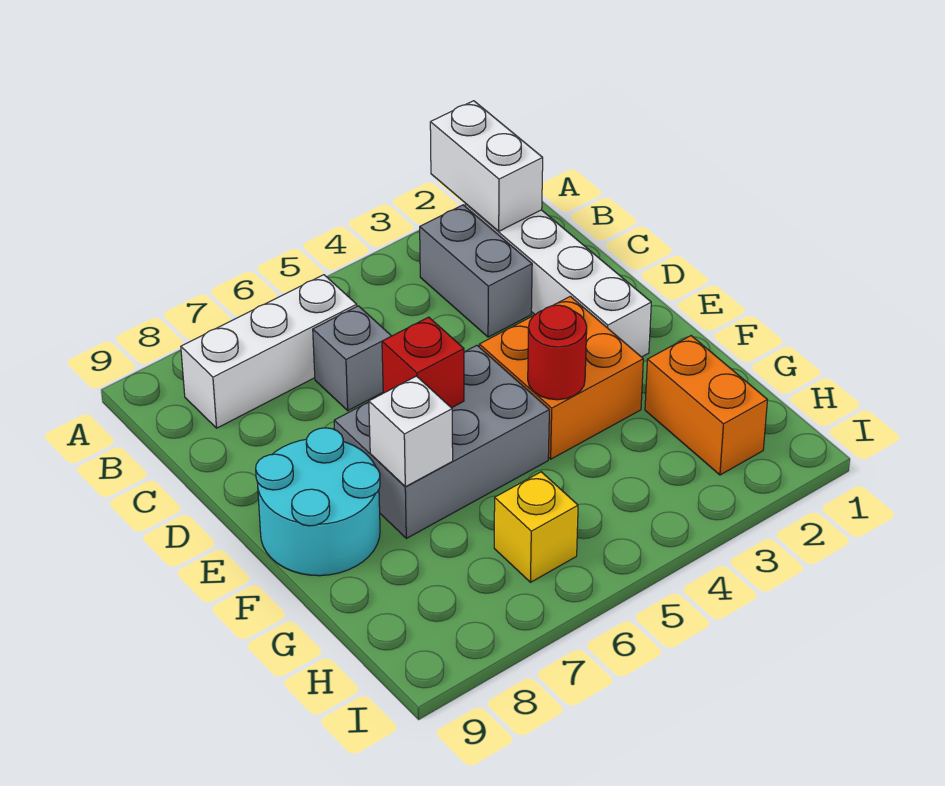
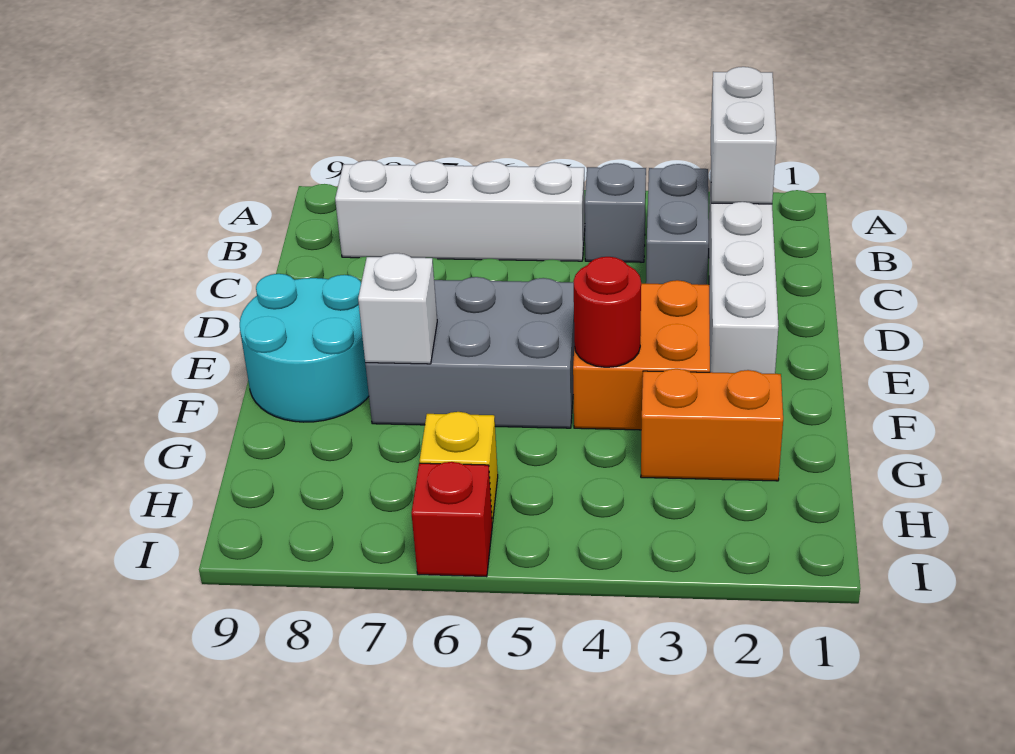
white brick B6:B8 level 1 -> white brick B5:B8 level 1
grey brick C6 level 1 -> grey brick B4 level 1
red brick E6 level 2 -> red brick I6 level 1
orange brick G2:H2 level 1 -> orange brick G2:G3 level 1

